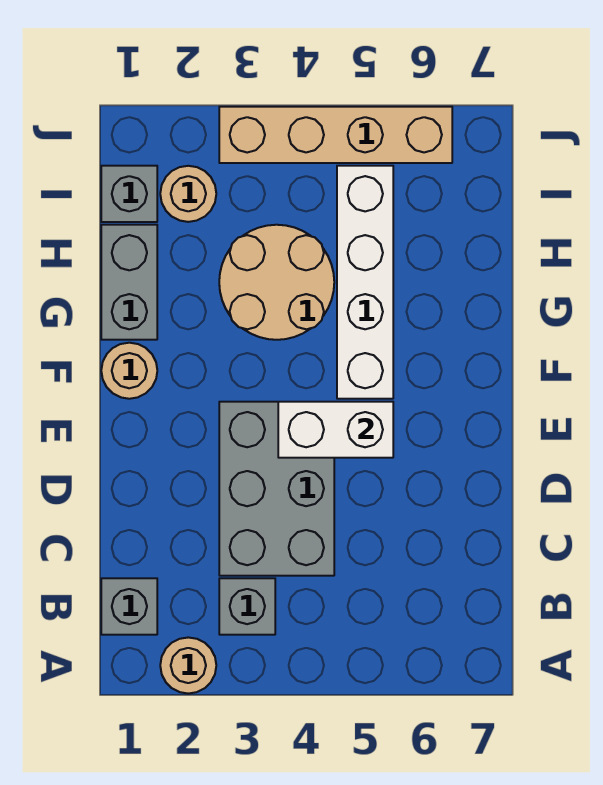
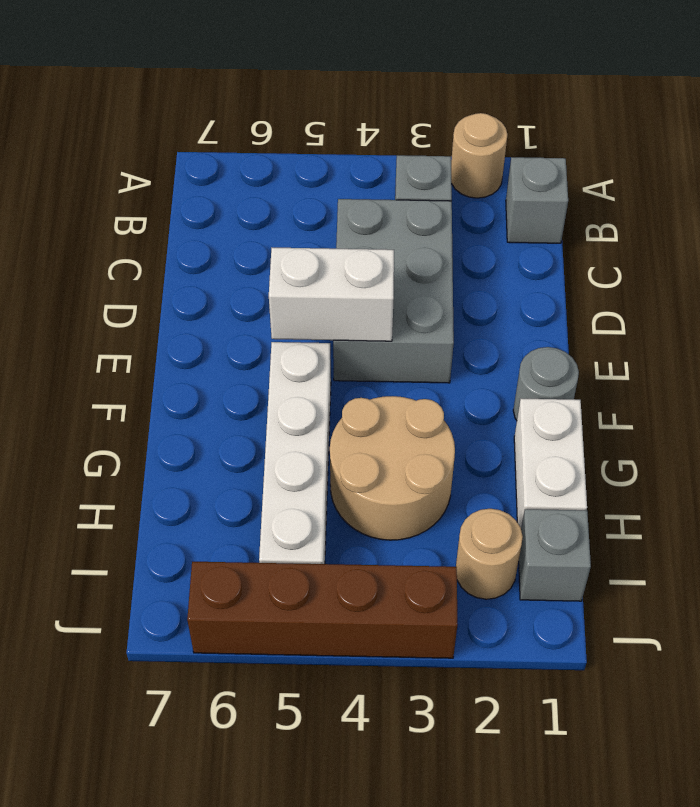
tan round brick F1 level 1 -> grey round brick F1 level 1
grey brick G1:H1 level 1 -> white brick G1:H1 level 1
tan brick J3:J6 level 1 -> brown brick J3:J6 level 1

